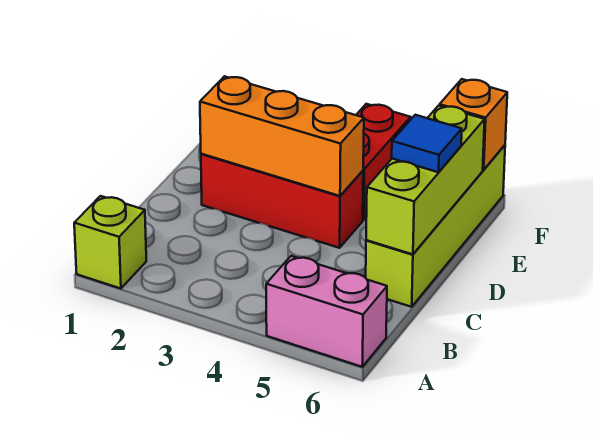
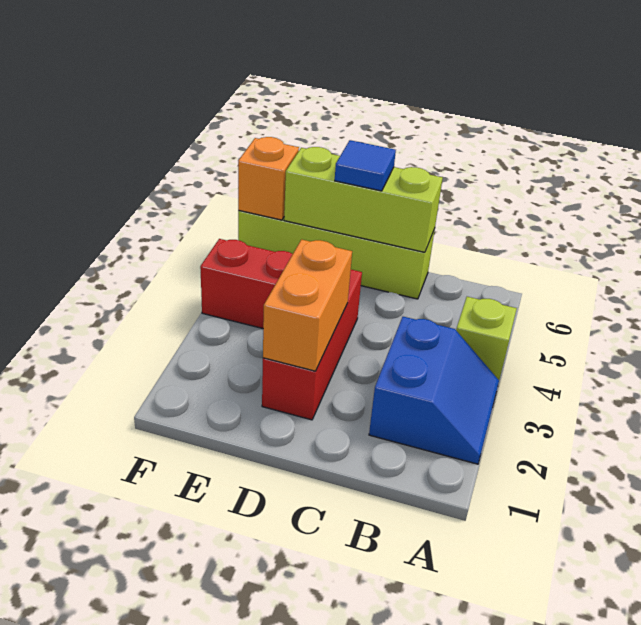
lime brick A1 level 1 -> lime brick A4 level 1
none -> blue slope A2:B3 level 1 top B
pink brick A5:A6 level 1 -> none
orange brick D2:D4 level 2 -> orange brick D2:D3 level 2

